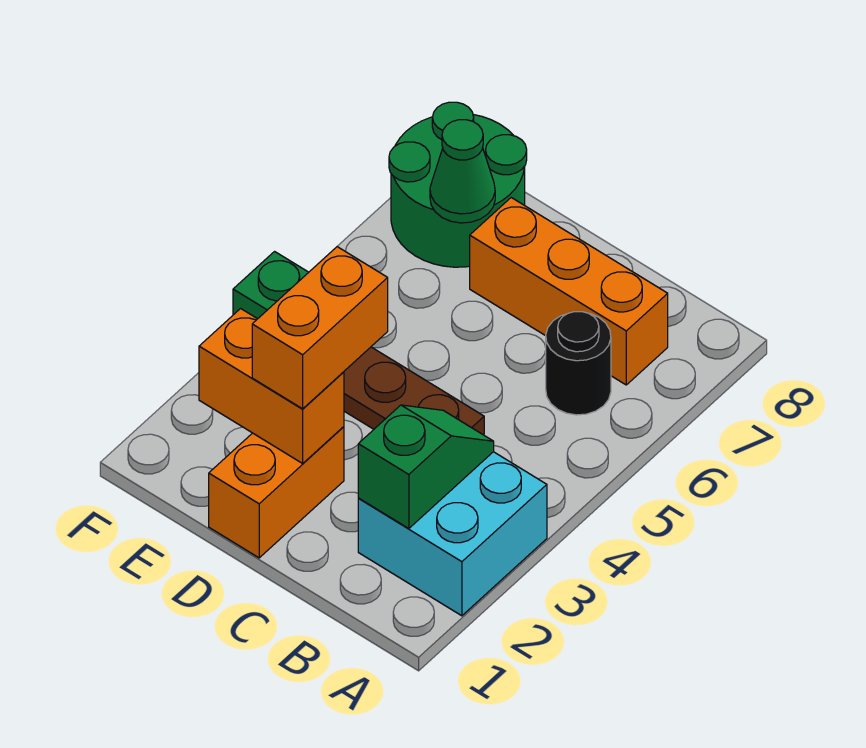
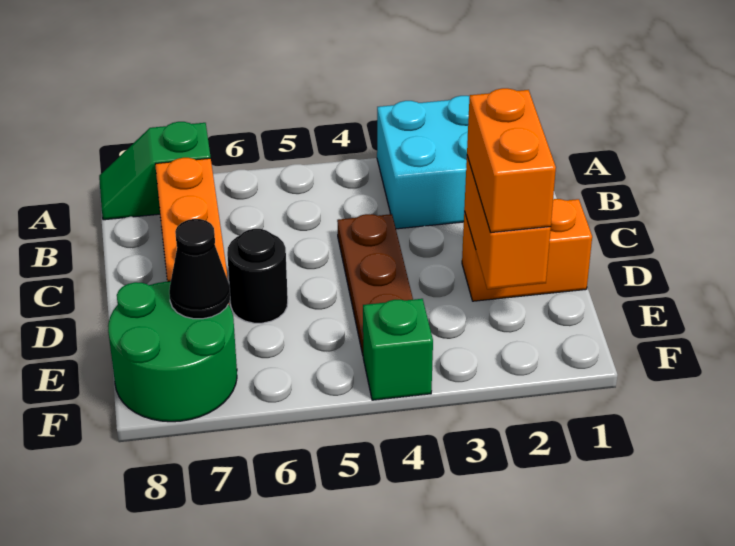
green slope B2:B3 level 2 top 2 -> green slope A7:A8 level 1 top 7
black round brick B6 level 1 -> black round brick D6 level 1
orange brick D2:D3 level 3 -> orange brick D2:E2 level 3
green cone E7 level 2 -> black cone E7 level 2

